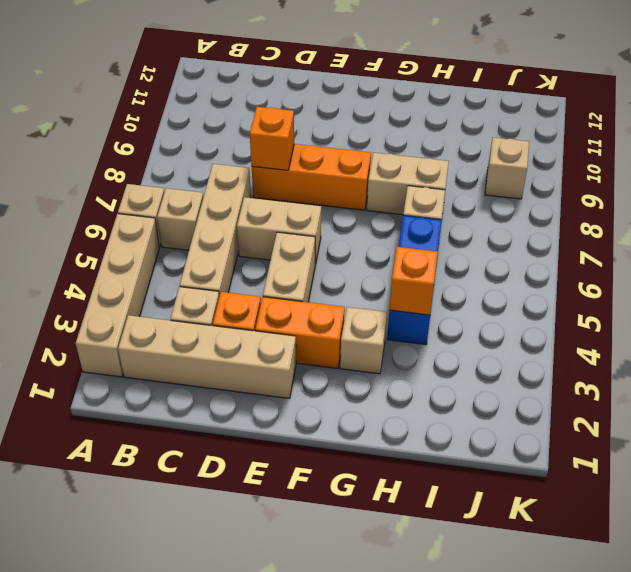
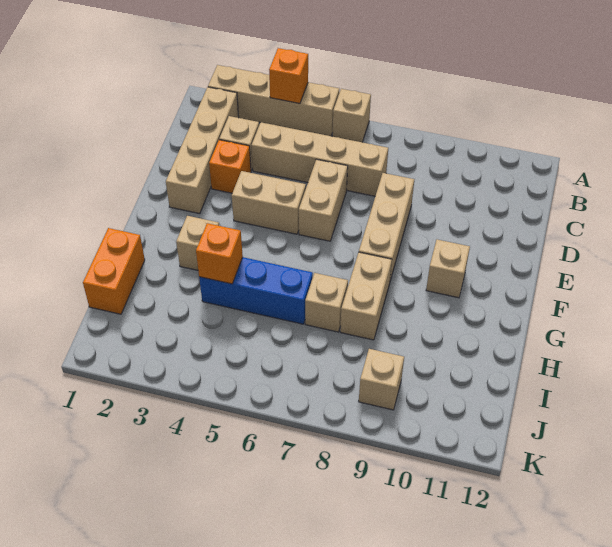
tan brick B6 level 1 -> tan brick F10 level 1
orange brick D8:F8 level 1 -> tan brick D8:F8 level 1
orange brick D8 level 2 -> orange brick A4 level 2
orange brick E3:F3 level 1 -> orange brick H1:I1 level 1

